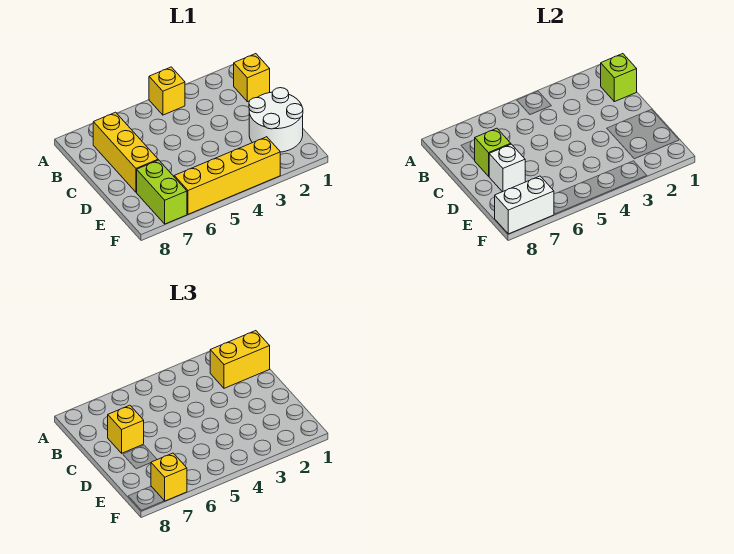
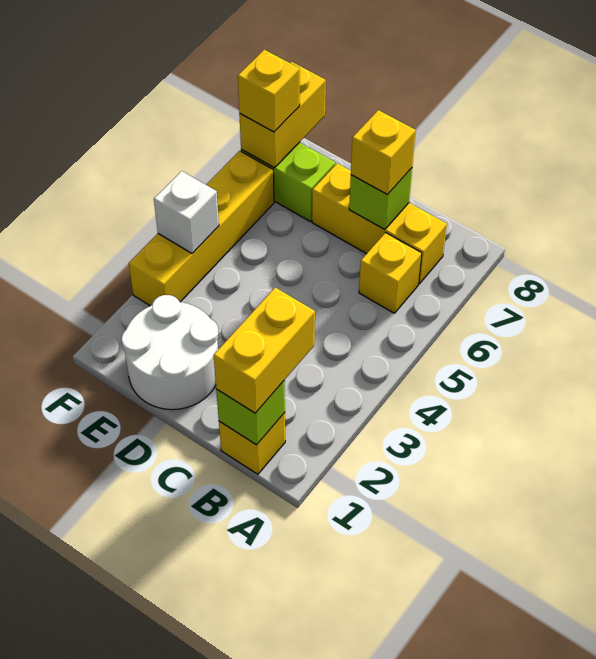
yellow brick A4 level 1 -> yellow brick B6 level 1
white brick D7 level 2 -> white brick F4 level 2
white brick F7:F8 level 2 -> yellow brick F7:F8 level 2

